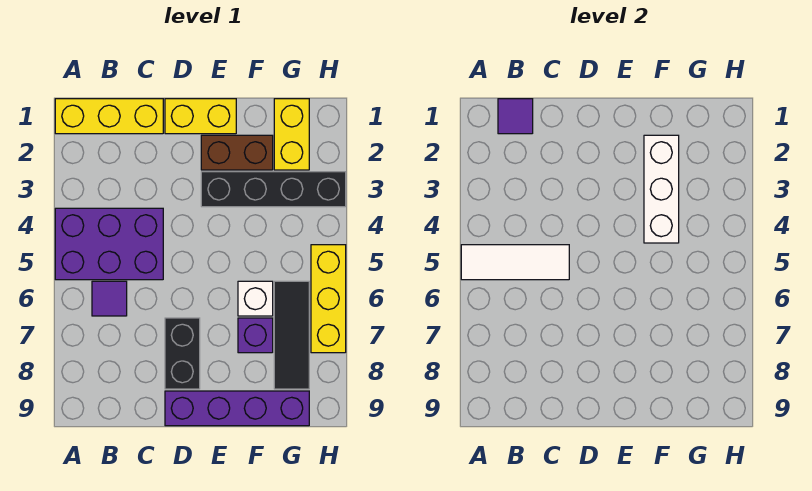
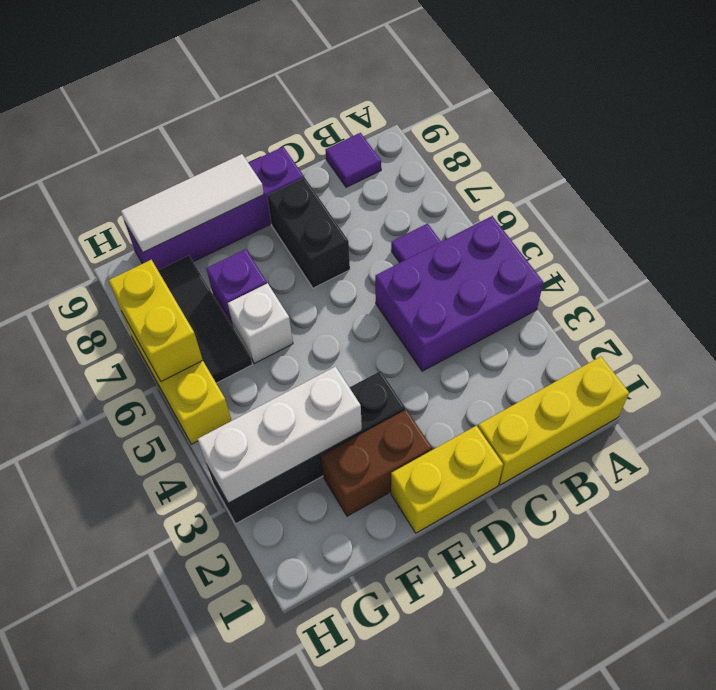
white tile A5:C5 level 2 -> white tile E9:G9 level 2
purple tile B1 level 2 -> purple tile B9 level 1
white brick F2:F4 level 2 -> white brick F3:H3 level 2
yellow brick G1:G2 level 1 -> yellow brick H6:H7 level 2

